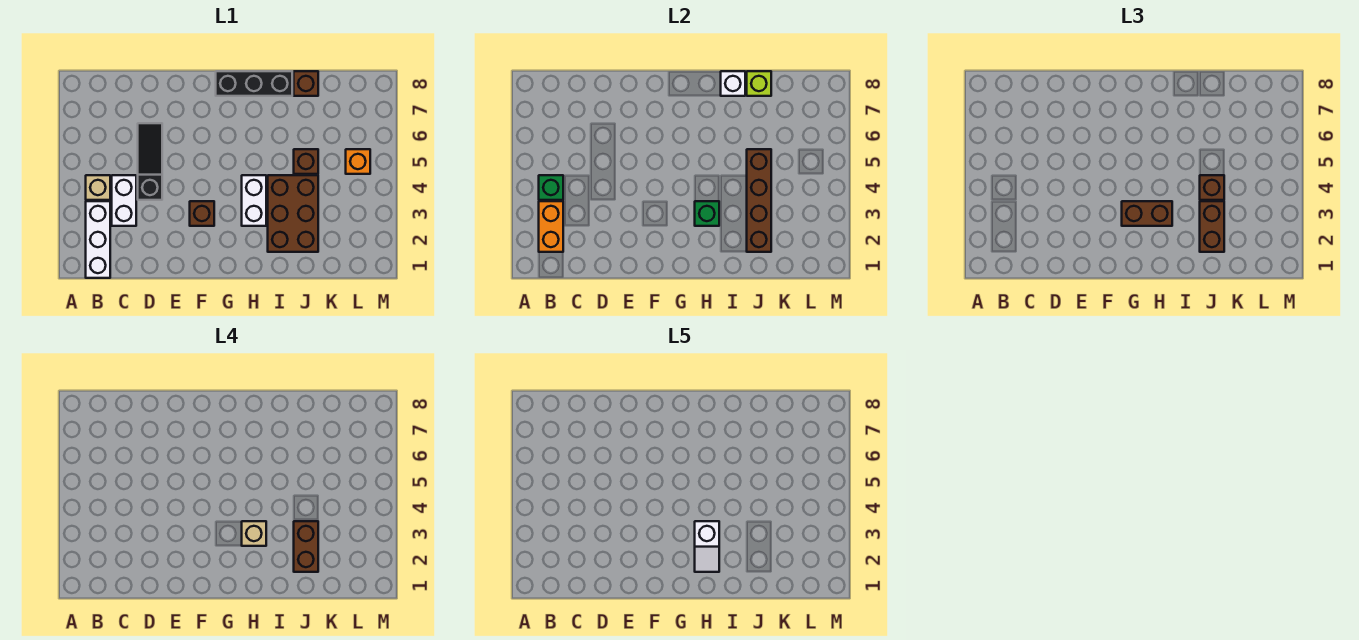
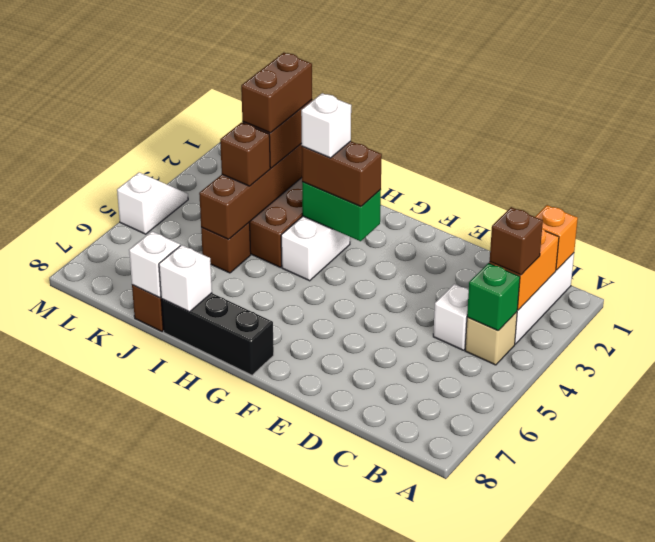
white brick C3:C4 level 1 -> white brick C4 level 1
black slope D4:D6 level 1 top 4 -> none
brown brick F3 level 1 -> brown brick B3 level 3
white slope H2:H3 level 5 top 3 -> white slope M4:M5 level 1 top 5
green brick H3 level 2 -> green brick G3:H3 level 2
tan brick H3 level 4 -> white brick H3 level 4
lime brick J8 level 2 -> white brick J8 level 2
orange brick L5 level 1 -> orange brick B1 level 2

